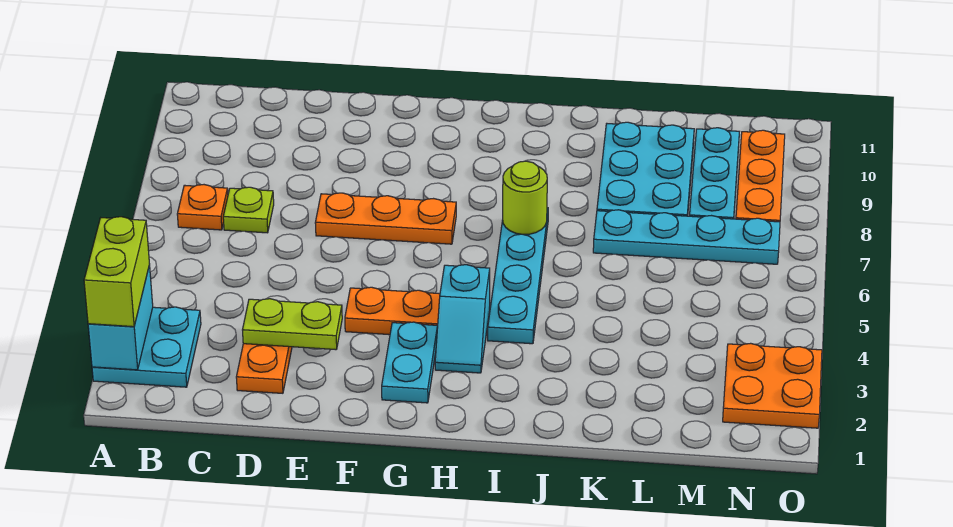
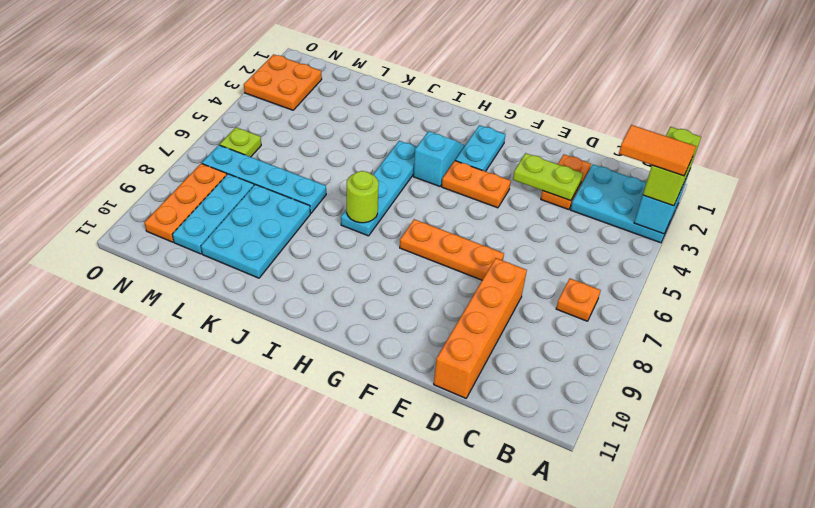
cyan plate A2:B3 level 1 -> cyan plate A2:C3 level 1
none -> orange tile A3:B3 level 4
lime plate C7 level 1 -> lime plate N6 level 1
none -> orange brick D8:D11 level 1

